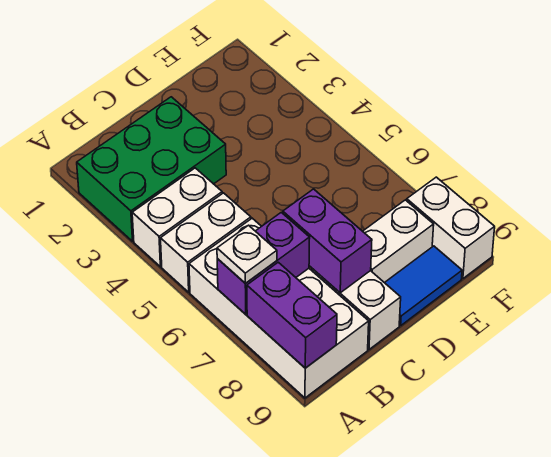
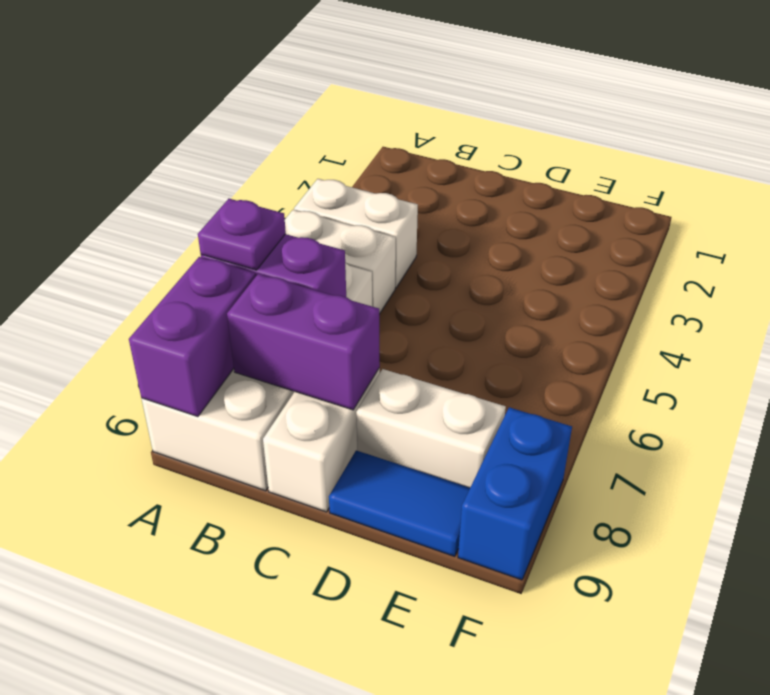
green brick A2:C3 level 1 -> none
white plate A7 level 3 -> purple plate A7 level 3
purple brick C7:C8 level 2 -> purple brick B8:C8 level 2
white brick F8:F9 level 1 -> blue brick F8:F9 level 1

